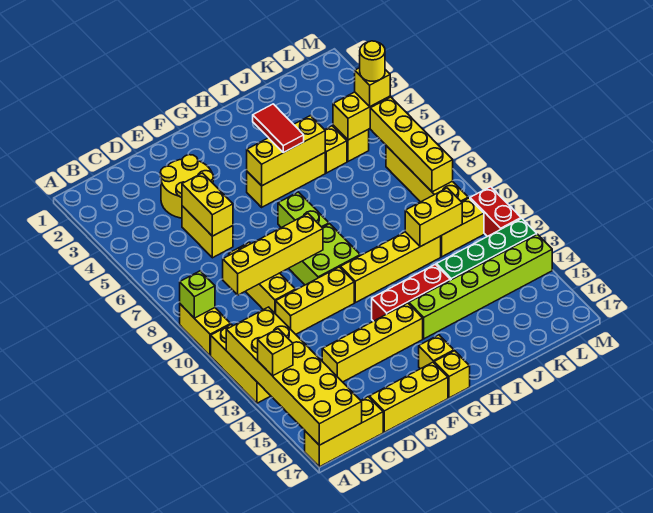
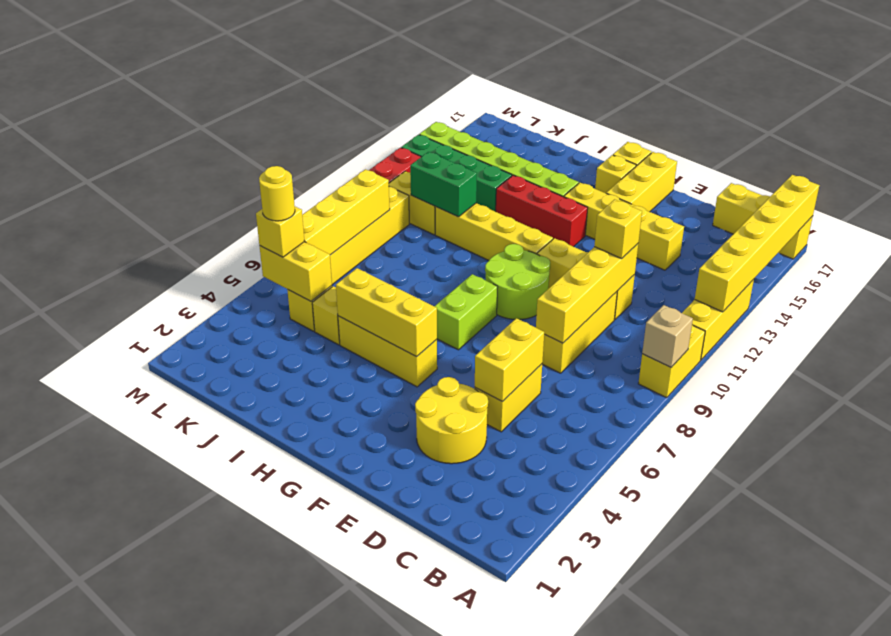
lime brick A9 level 2 -> tan brick A9 level 2
yellow brick A12:B17 level 2 -> yellow brick A12:A17 level 2
yellow brick A14 level 3 -> yellow brick D11 level 3
yellow brick C9:F9 level 2 -> yellow brick D8:D11 level 2
yellow brick D17:F17 level 1 -> yellow brick F15:F17 level 1
lime brick F9:G10 level 1 -> lime round brick F9:G10 level 1
red tile H4:H5 level 3 -> none
yellow brick J11:K11 level 2 -> green brick J11:K11 level 2

